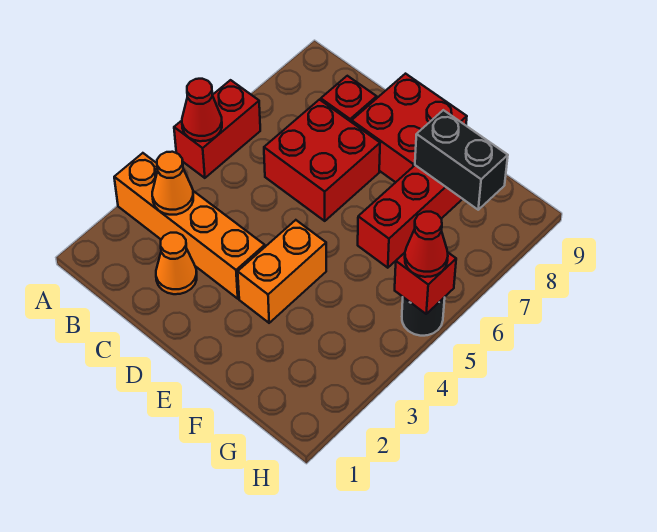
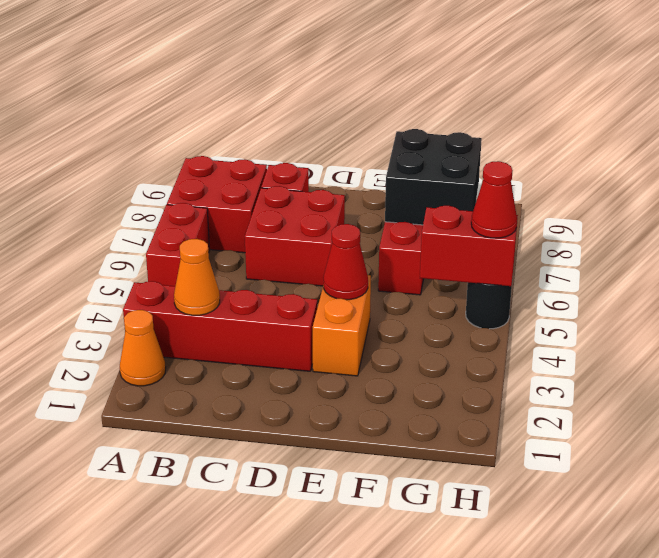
orange brick A3:D3 level 1 -> red brick A3:D3 level 1
red cone A5 level 2 -> red cone E4 level 2
orange cone C2 level 1 -> orange cone A2 level 1
red brick D8:E9 level 1 -> red brick A7:B8 level 1
black brick F8:G8 level 2 -> black brick F7:G8 level 2
red brick H5 level 2 -> red brick G5:H5 level 2

